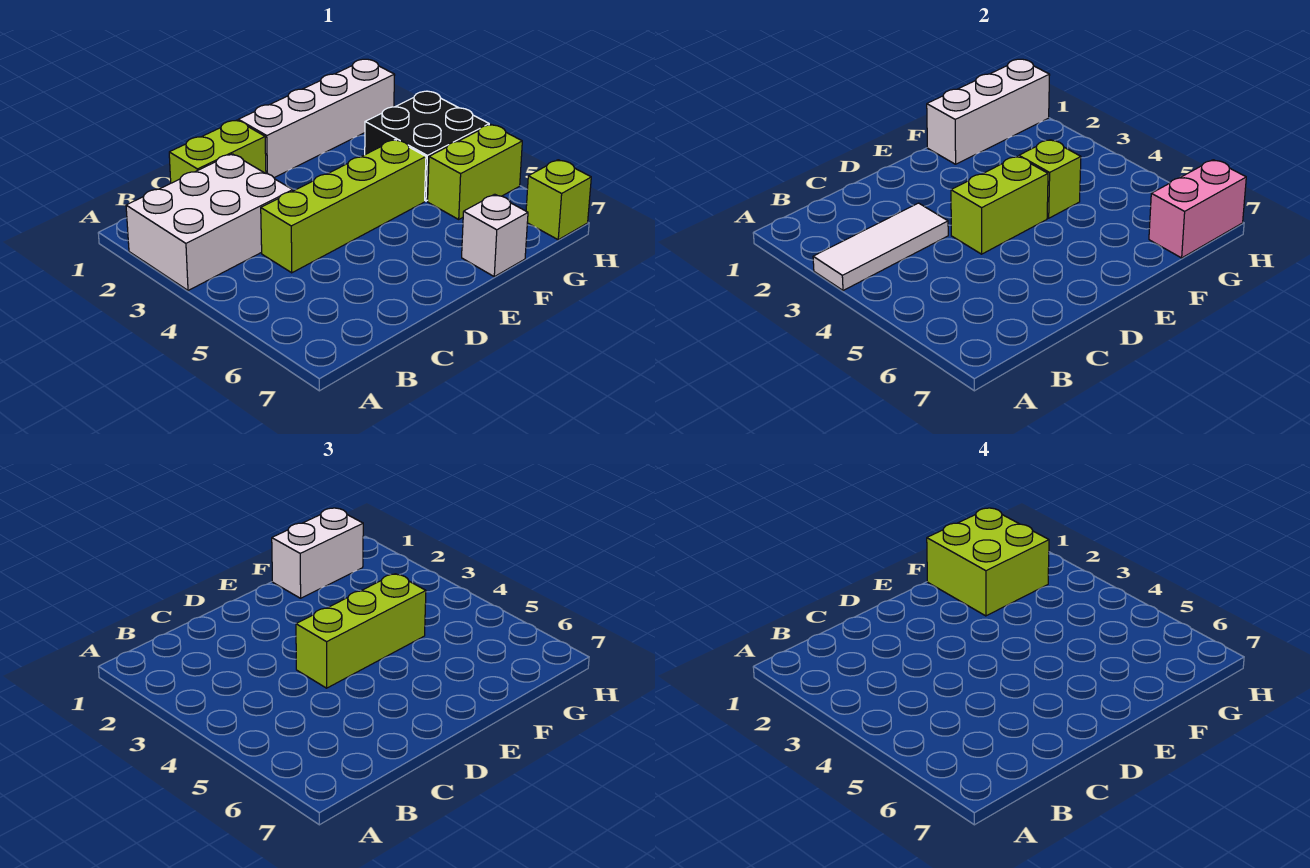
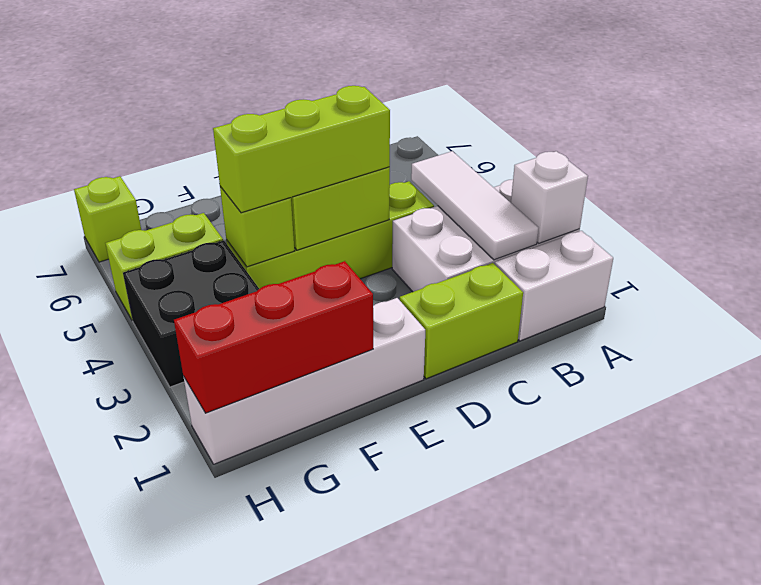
white tile A3:C3 level 2 -> white tile B2:B4 level 2
white brick F1:H1 level 2 -> red brick F1:H1 level 2
white brick F1:G1 level 3 -> white brick A1:B1 level 1
lime brick F1:G2 level 4 -> none
white brick F7 level 1 -> white brick A2 level 2
pink brick G7:H7 level 2 -> none

